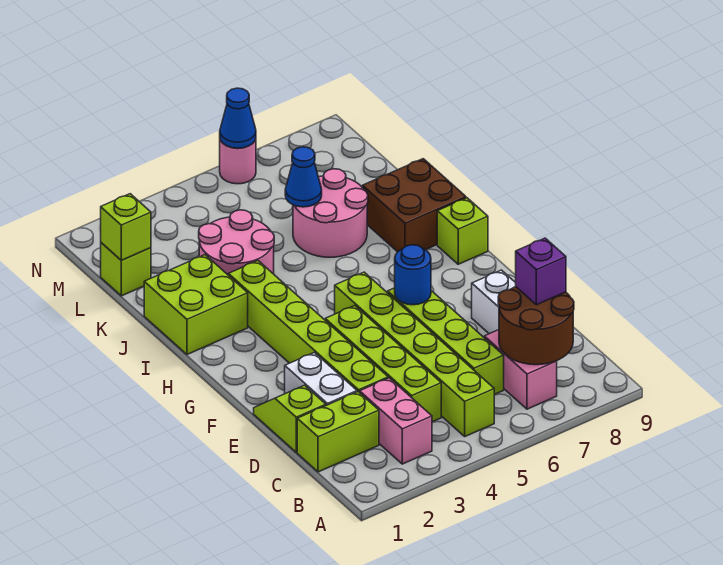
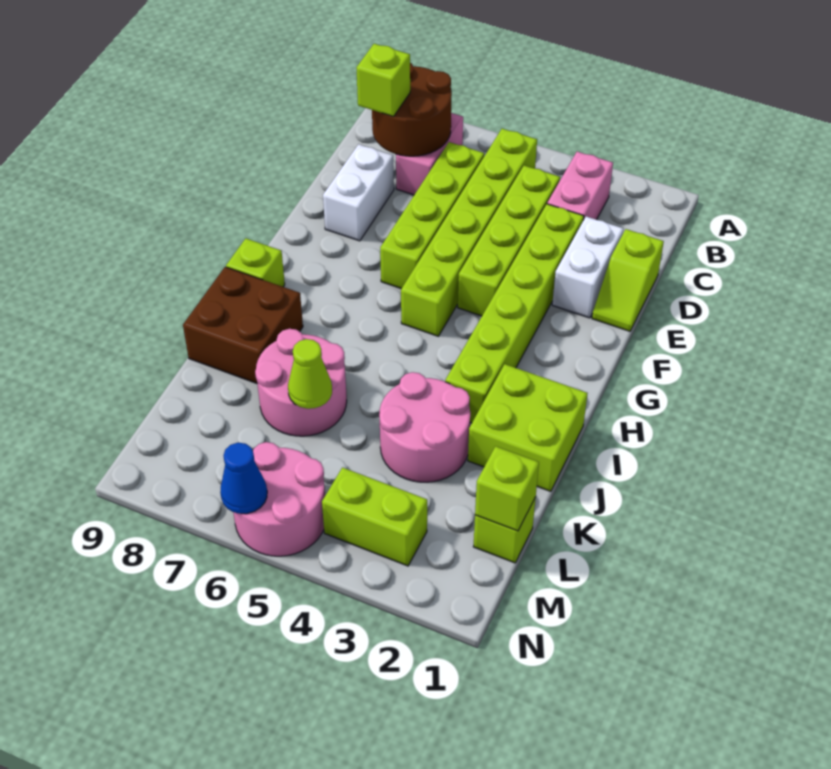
lime brick C1:C2 level 1 -> lime brick M3:M4 level 1
purple brick C8 level 3 -> lime brick C8 level 3
blue round brick F6 level 2 -> none
blue cone K6 level 2 -> lime cone K6 level 2
pink round brick N6 level 1 -> pink round brick M5:N6 level 1

